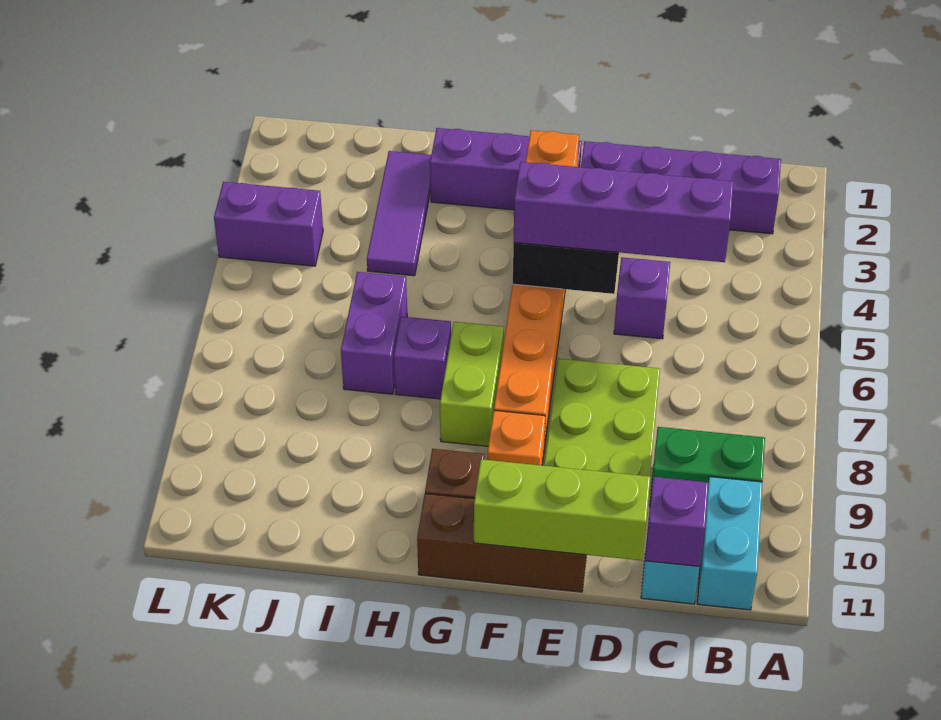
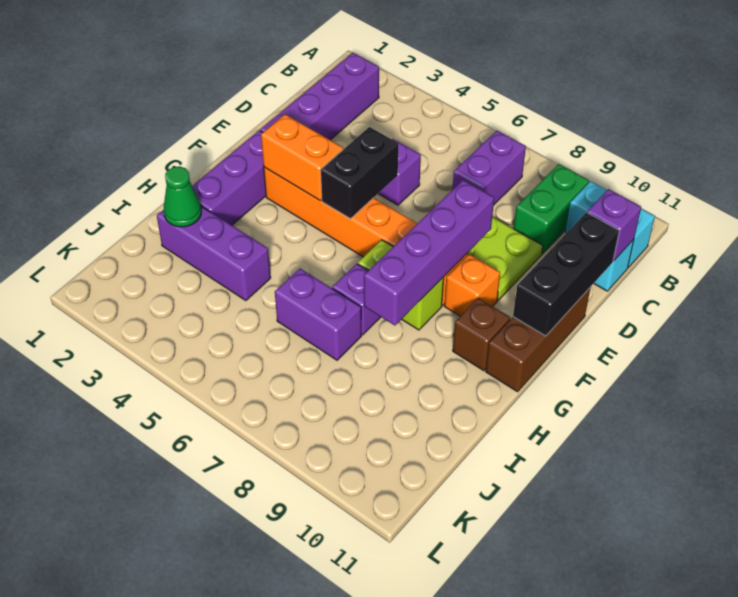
purple brick C5:F5 level 3 -> purple brick E8:H8 level 2
lime brick D11:F11 level 2 -> black brick D11:F11 level 2
purple tile I2:I4 level 1 -> purple brick I2:I4 level 1
none -> green cone I2 level 2
purple brick K4:L4 level 1 -> purple brick B7:C7 level 1

